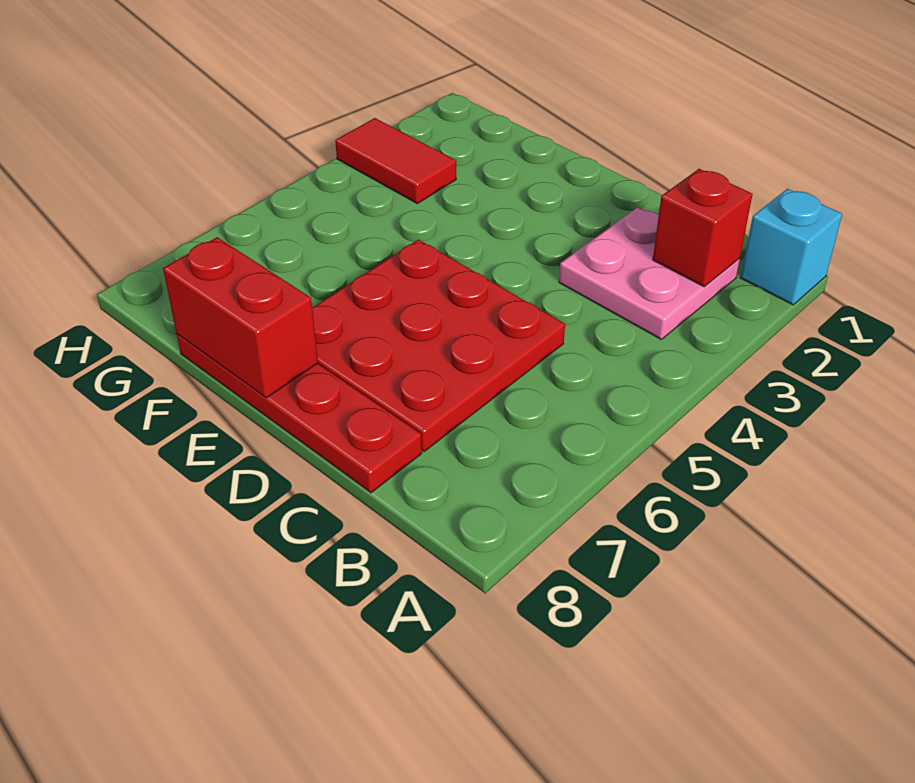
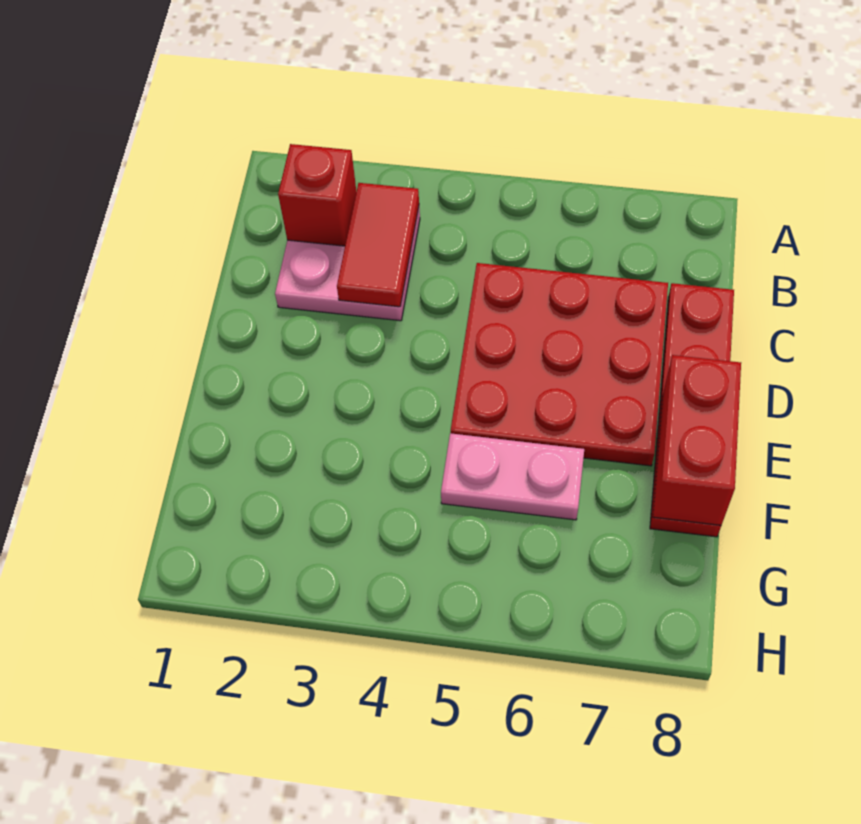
cyan brick A1 level 1 -> none
none -> pink plate F5:F6 level 1
red tile G3:H3 level 1 -> red tile B3:C3 level 2

